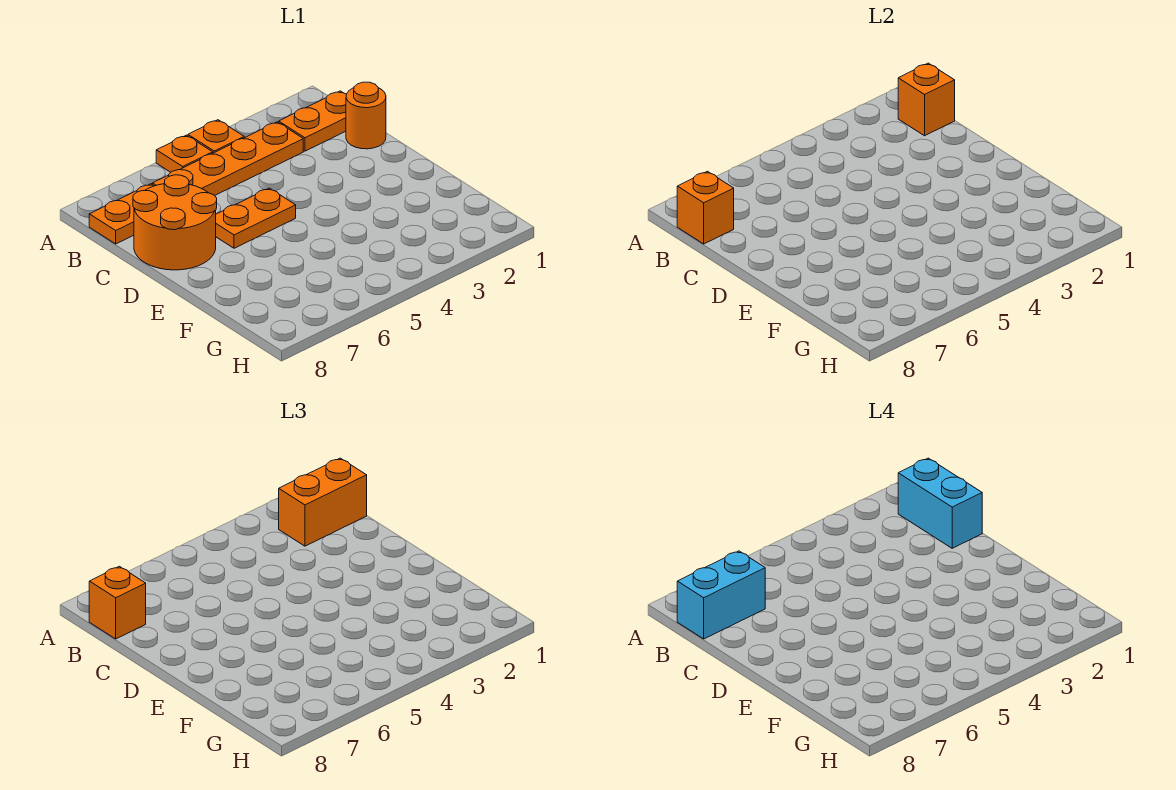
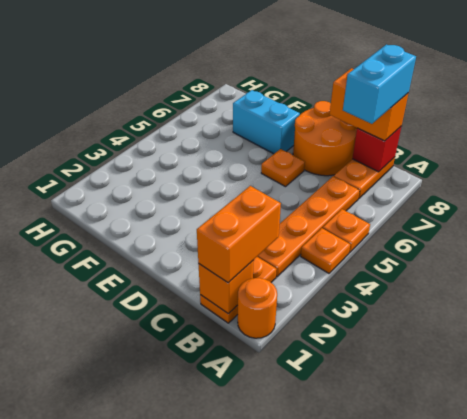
cyan brick B1:C1 level 4 -> cyan brick E7:F7 level 1
orange brick B8 level 2 -> red brick B8 level 2
orange brick B8 level 3 -> orange brick B8:C8 level 3
orange round brick C1 level 1 -> orange round brick A1 level 1
orange plate D5:D6 level 1 -> orange plate D6 level 1

